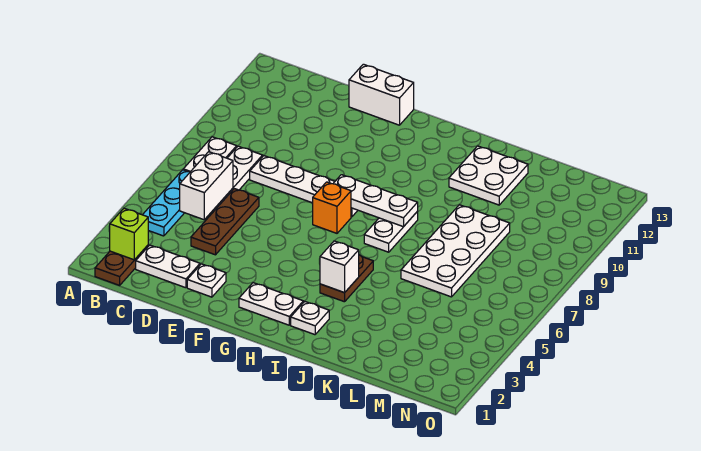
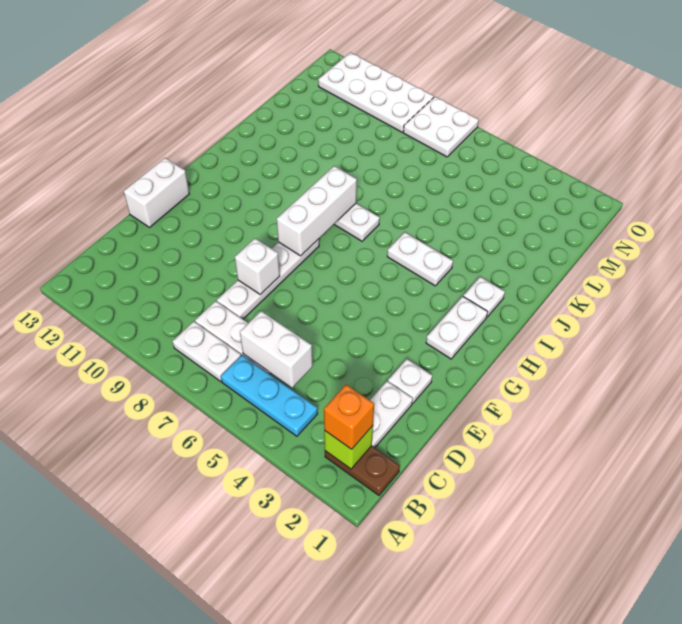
brown plate D4:D6 level 1 -> none
orange brick G7 level 1 -> orange brick B2 level 3
white plate G8:I8 level 2 -> white brick G8:I8 level 2
brown plate I4:I5 level 1 -> white plate I4:I5 level 1
white brick I4 level 2 -> white brick E8 level 2
white plate J11:K12 level 1 -> white plate N7:O8 level 1
white plate K6:L9 level 1 -> white plate N9:O12 level 1

